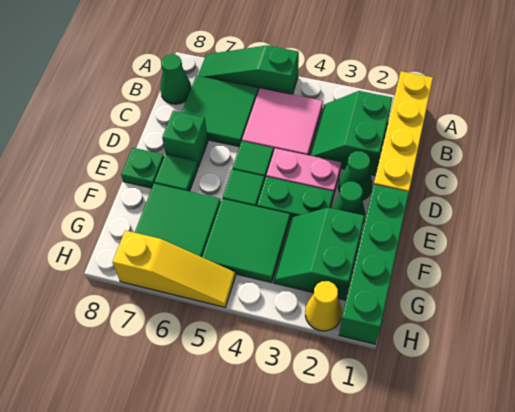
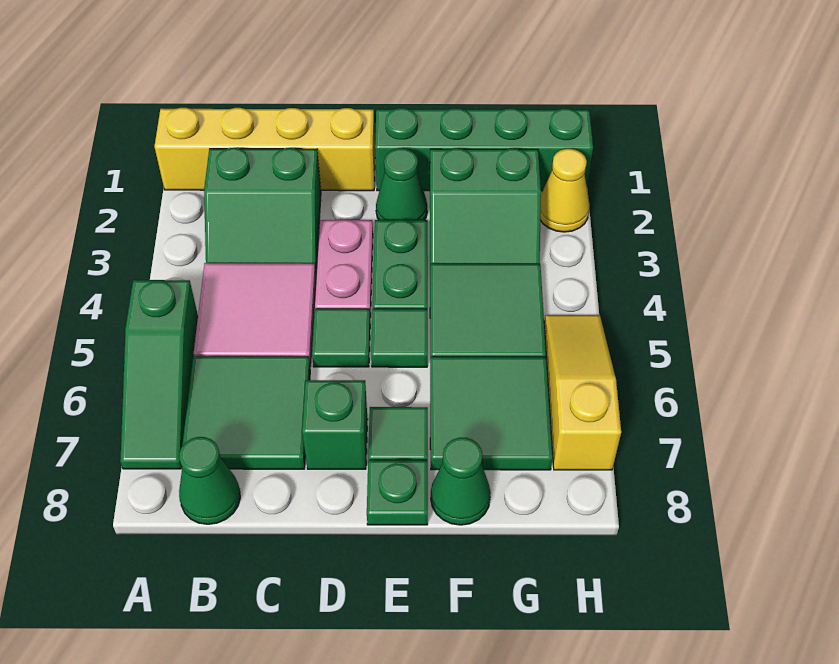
green cone D2 level 1 -> green cone F8 level 1

